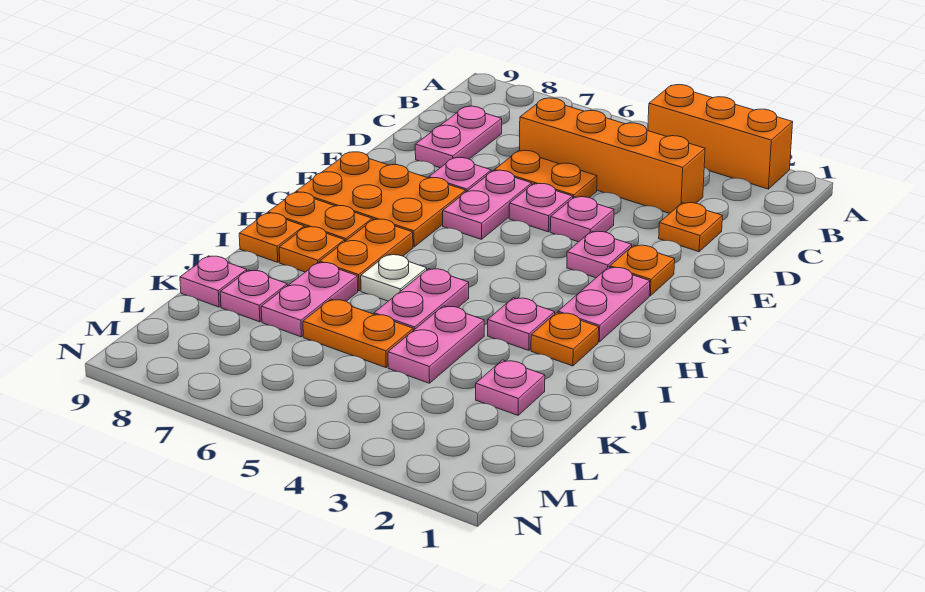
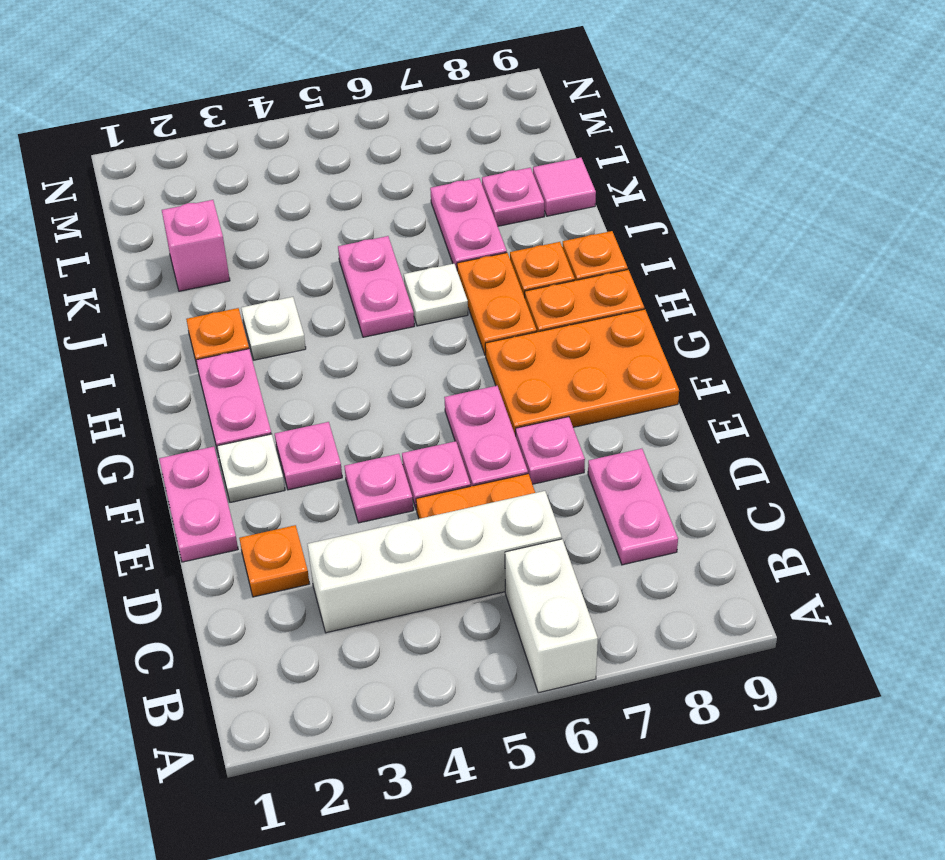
orange brick A2:A4 level 1 -> none
none -> white brick A6:B6 level 1
orange brick C3:C6 level 1 -> white brick C3:C6 level 1
orange plate F2 level 1 -> white plate F2 level 1
pink plate I3 level 1 -> white plate I3 level 1
pink plate J4:K4 level 1 -> pink plate E1:F1 level 1
pink plate K2 level 1 -> pink brick K2 level 1
orange plate K5:K6 level 1 -> none
pink plate K9 level 1 -> pink tile K9 level 1

